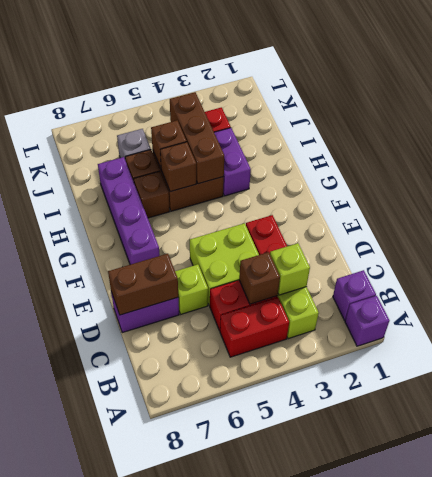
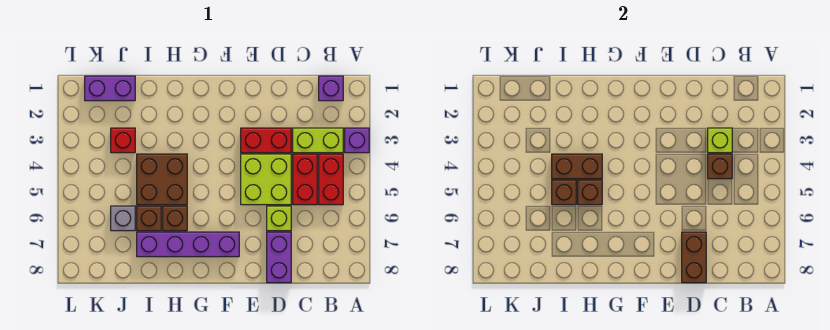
purple brick A1 level 1 -> purple brick A3 level 1
purple brick H3:I3 level 1 -> purple brick J1:K1 level 1
brown brick H4:J4 level 2 -> brown brick H4:I4 level 2

